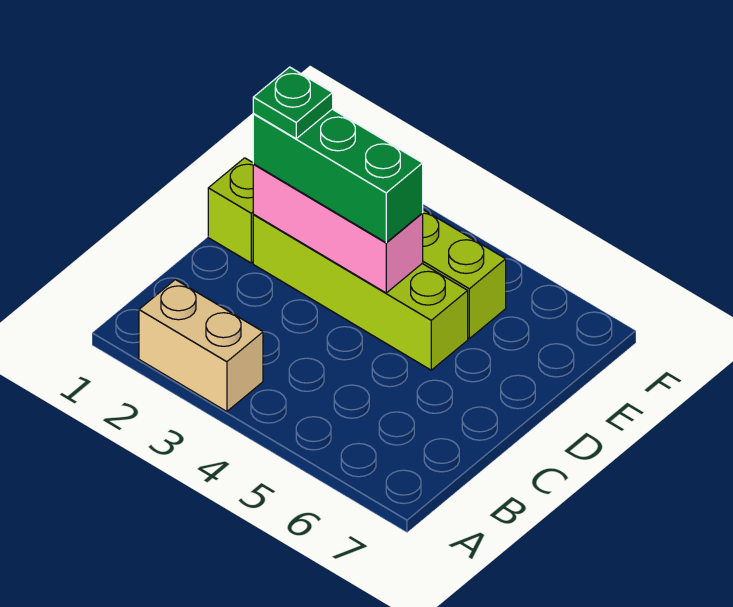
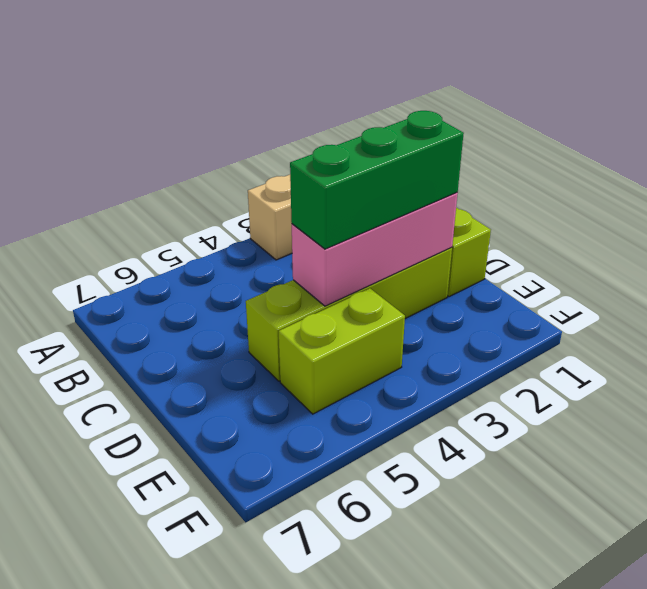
green plate D2 level 4 -> none

